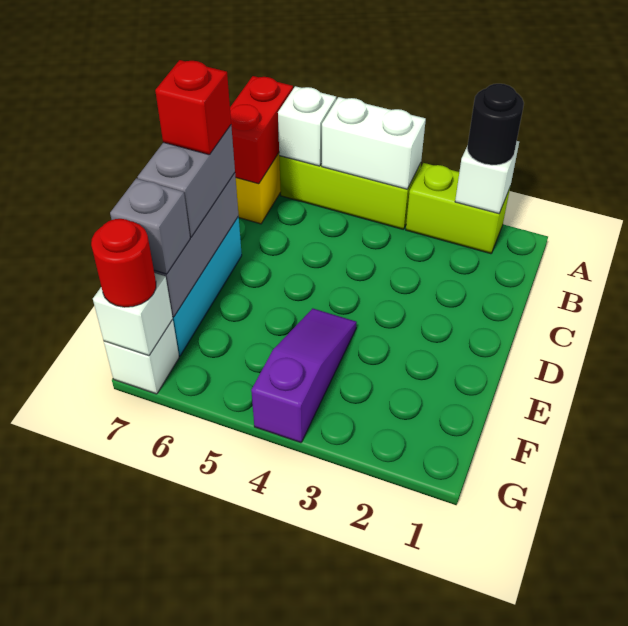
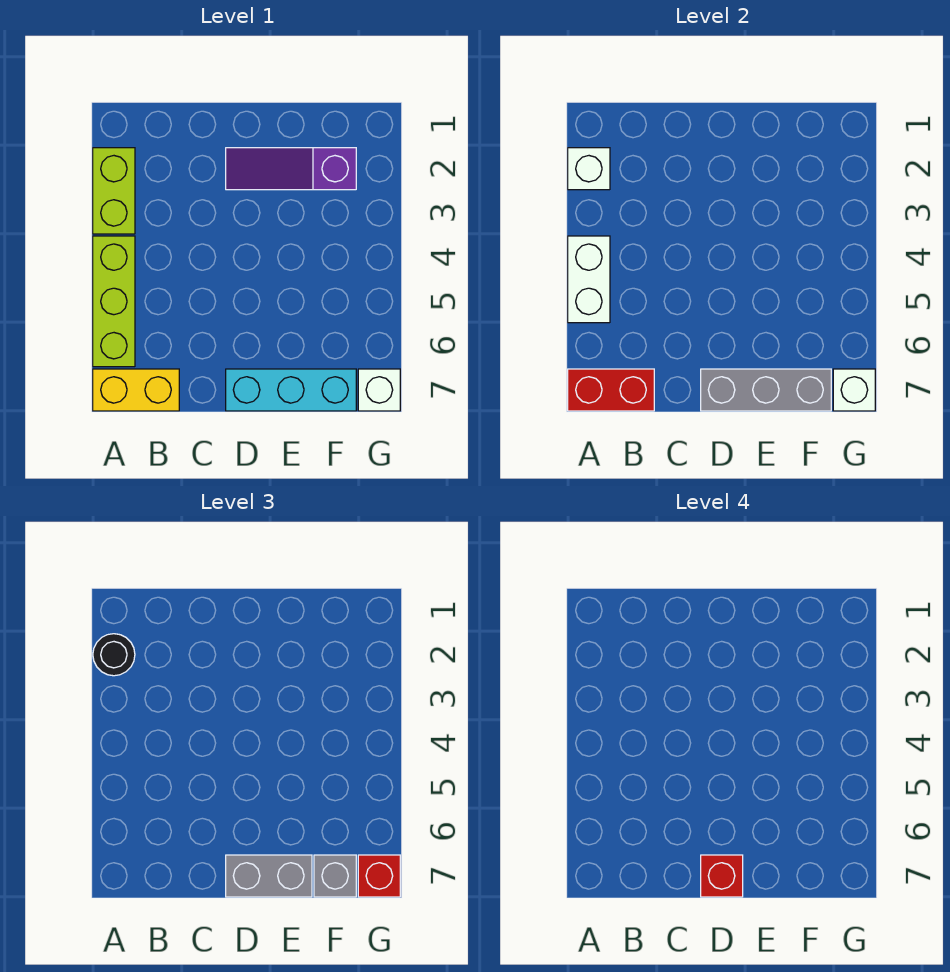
white brick A6 level 2 -> none
purple slope E4:G4 level 1 top G -> purple slope D2:F2 level 1 top F
red round brick G7 level 3 -> red brick G7 level 3

